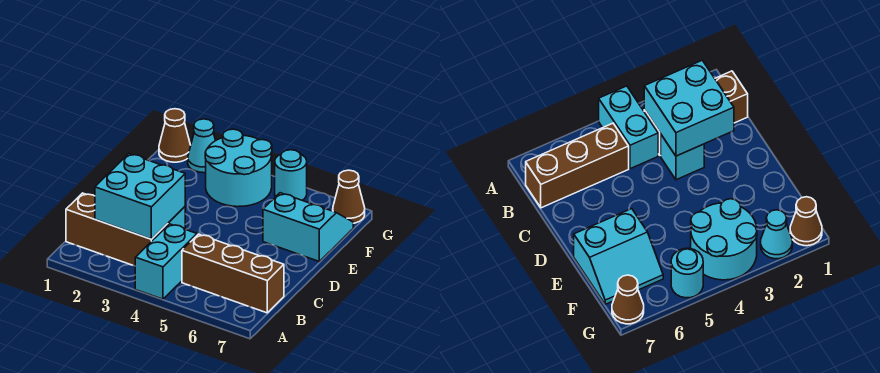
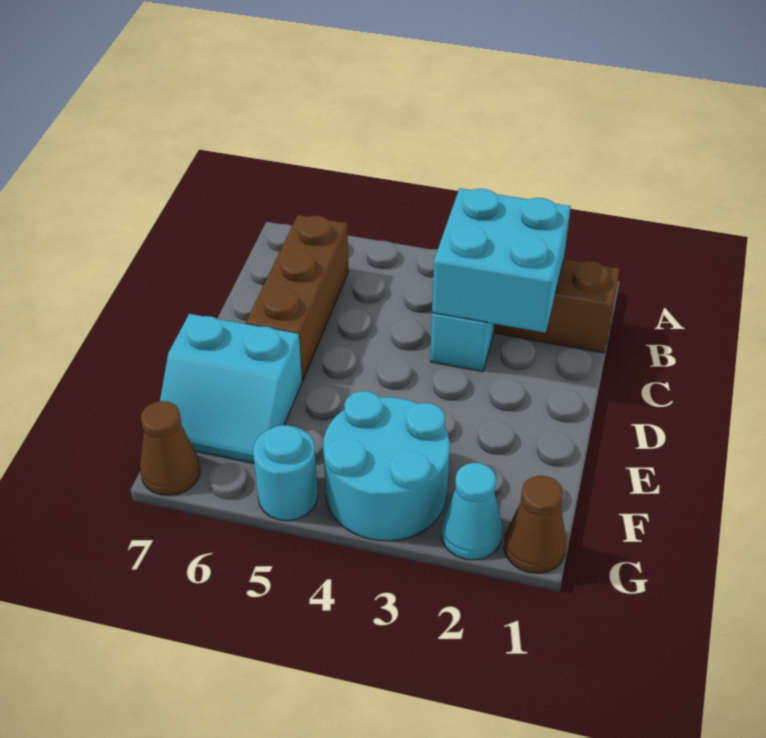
cyan brick A4:B4 level 1 -> none
brown brick B5:B7 level 1 -> brown brick B6:D6 level 1

